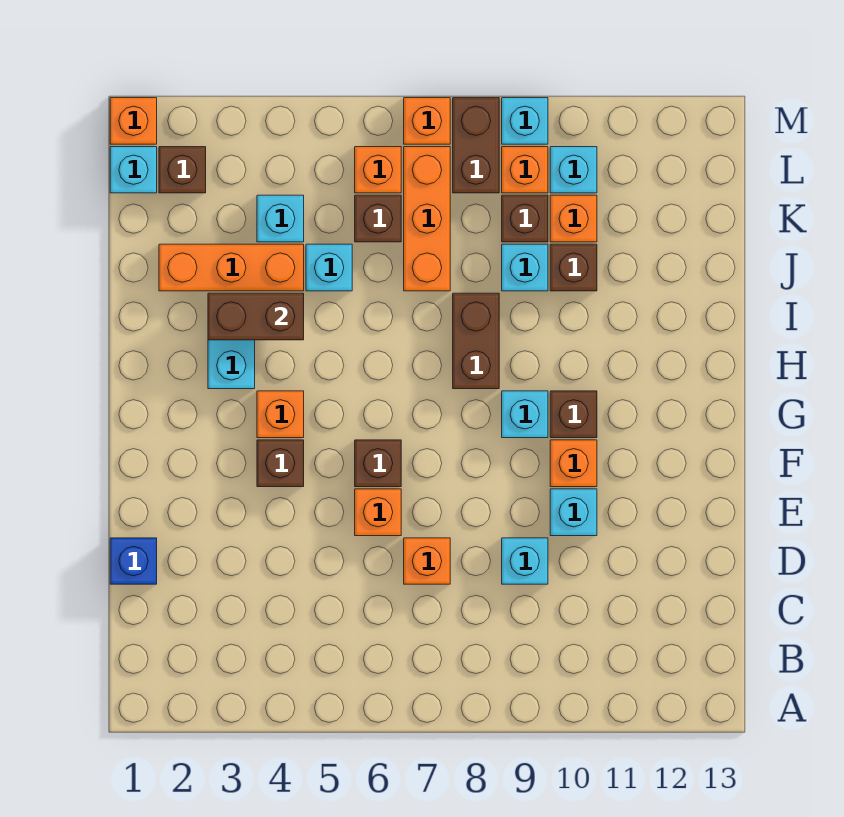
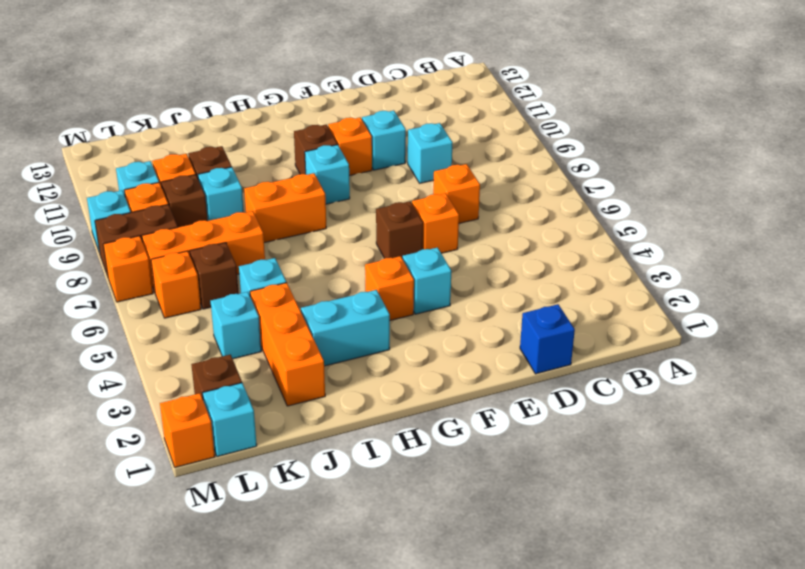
brown brick F4 level 1 -> cyan brick F4 level 1
brown brick H8:I8 level 1 -> orange brick H8:I8 level 1
brown brick I3:I4 level 2 -> none

